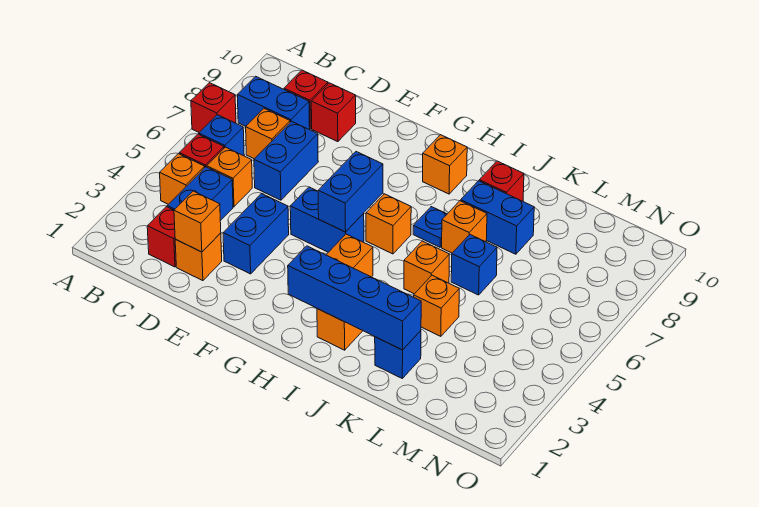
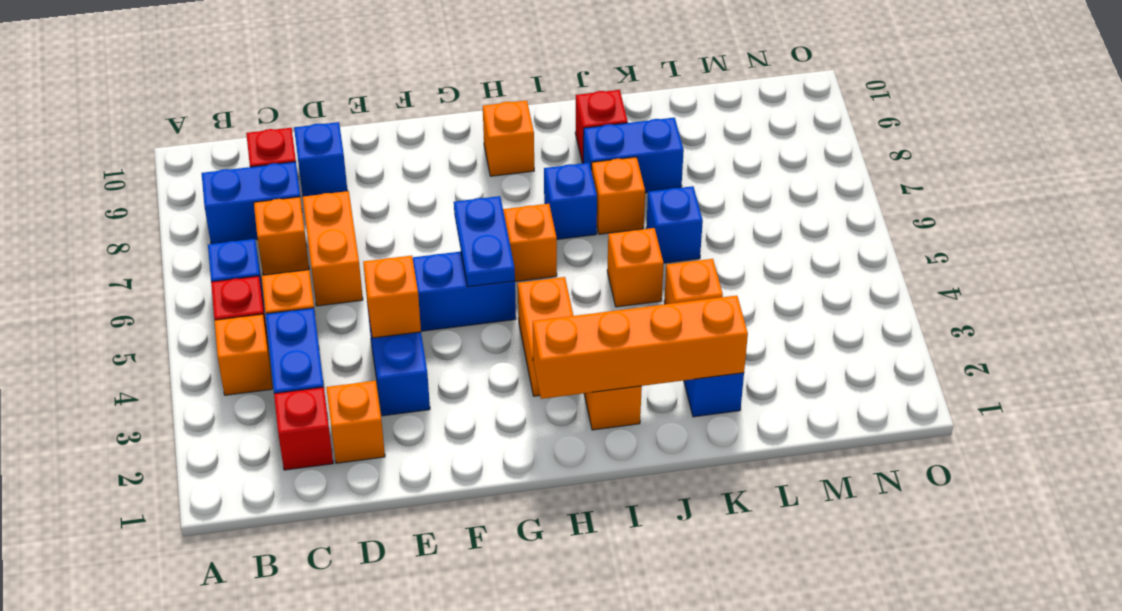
red brick A7 level 1 -> none
orange brick D2 level 2 -> orange brick E4 level 2
blue brick D6:D7 level 1 -> orange brick D6:D7 level 1
red brick D9 level 1 -> blue brick D9 level 1
blue brick G5:G6 level 2 -> blue plate G5:G6 level 2
blue brick H2:K2 level 2 -> orange brick H2:K2 level 2
blue plate I7 level 1 -> blue brick I7 level 1

